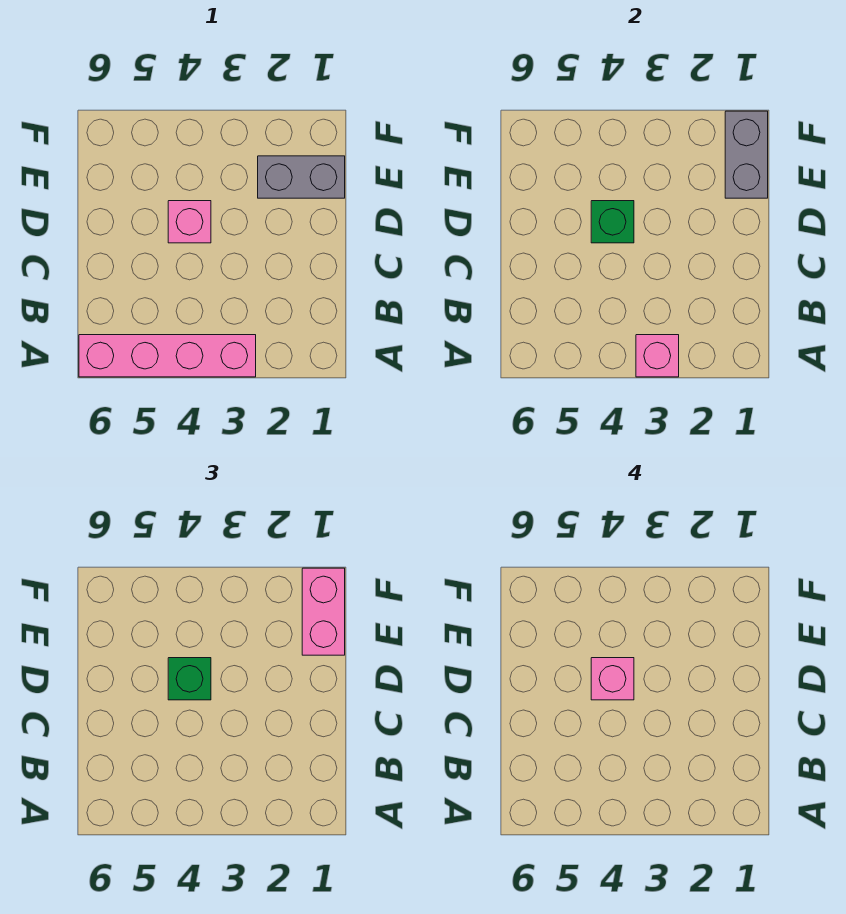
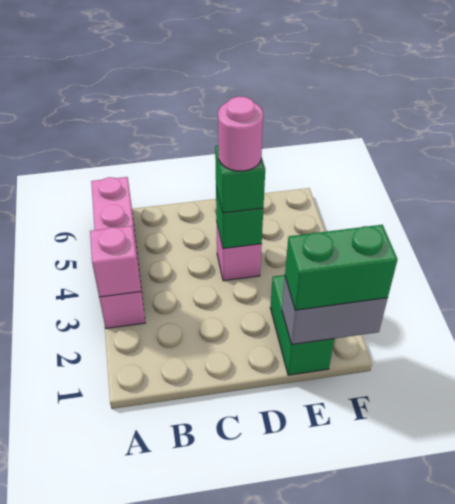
pink brick D4 level 4 -> pink round brick D4 level 4
grey brick E1:E2 level 1 -> green brick E1:E2 level 1
pink brick E1:F1 level 3 -> green brick E1:F1 level 3

